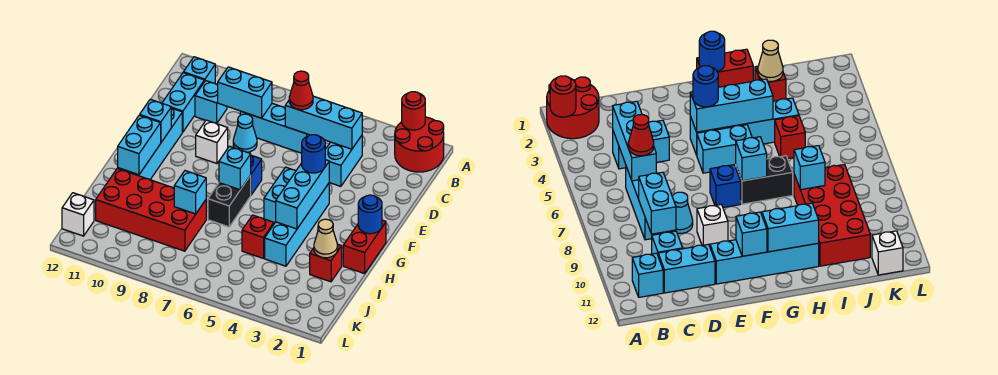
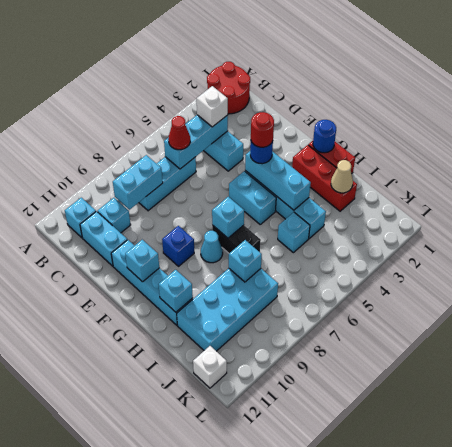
red round brick A2 level 2 -> red round brick F4 level 4
cyan cone D8 level 1 -> cyan cone G8 level 1
white brick E9 level 1 -> white brick C4 level 3
blue brick F7 level 1 -> blue brick F9 level 1
cyan brick G11:H11 level 2 -> cyan brick H11 level 2
red brick I2 level 1 -> red brick G2:I2 level 1
red brick I5 level 1 -> cyan brick I5 level 1
red brick I8:J11 level 1 -> cyan brick I8:J11 level 1

